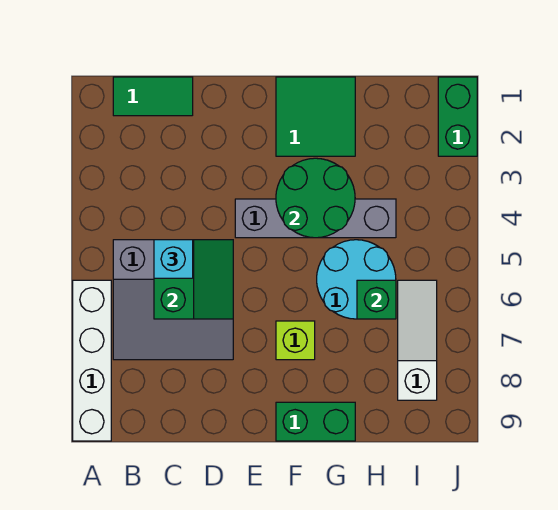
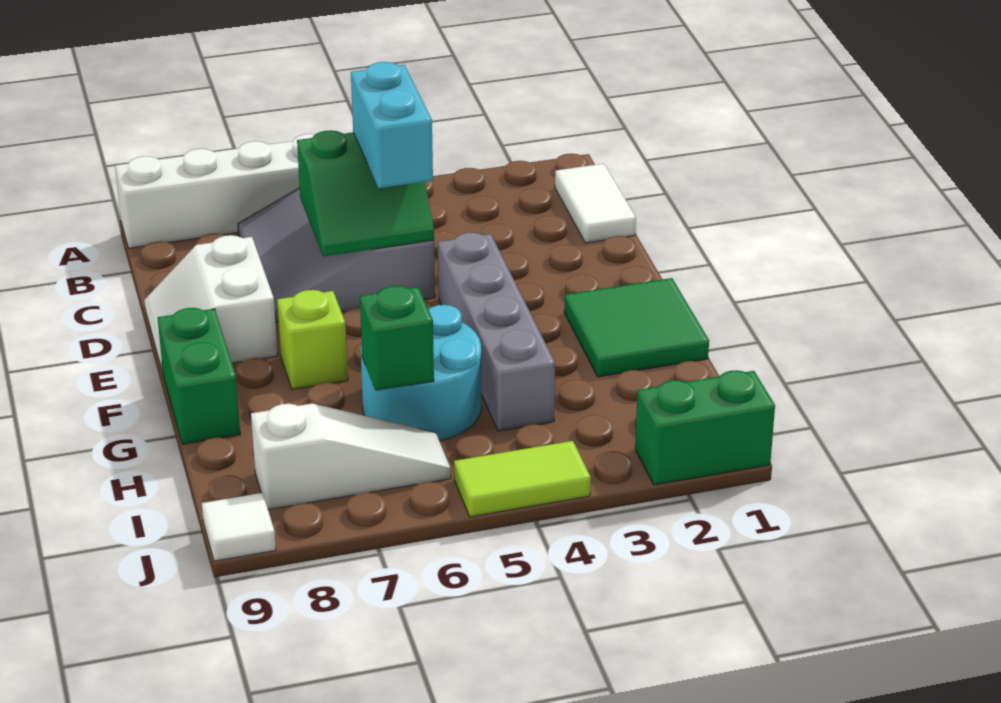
green tile B1:C1 level 1 -> white tile B1:C1 level 1
cyan brick C5 level 3 -> cyan brick C5:D5 level 3
none -> white slope D8:E9 level 1 top 8
green round brick F3:G4 level 2 -> none
none -> lime tile J4:J5 level 1
none -> white tile J9 level 1

